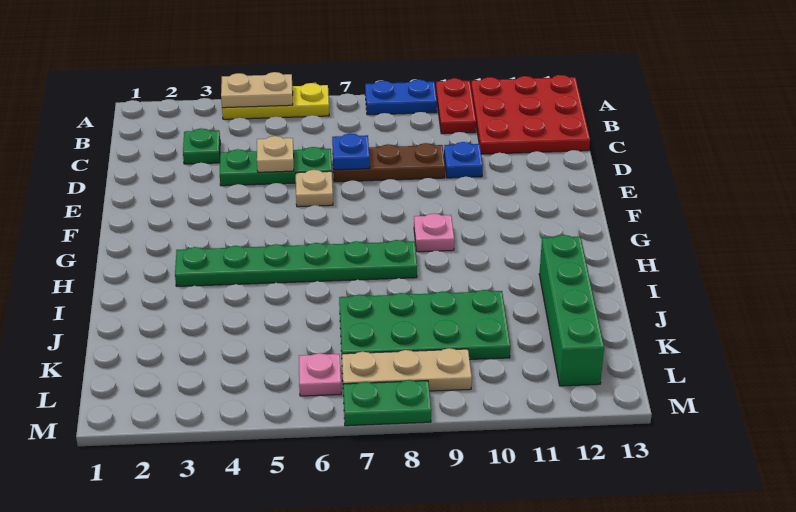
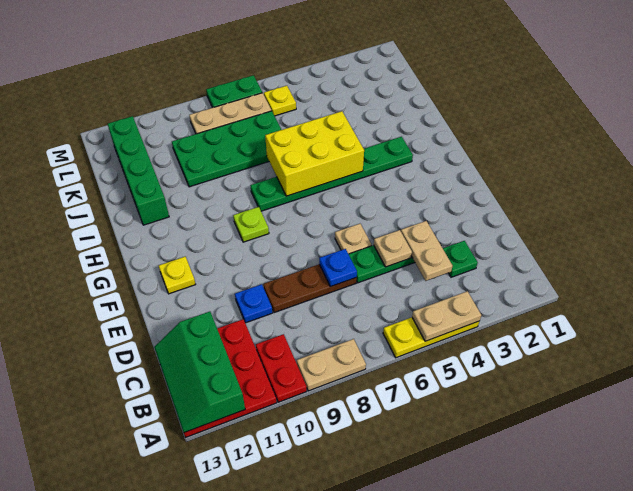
blue plate A8:A9 level 1 -> tan plate A8:A9 level 1
none -> green slope A12:C13 level 2 top 12
none -> tan plate C4:D4 level 2
none -> yellow plate F12 level 1
pink plate G9 level 1 -> lime plate G9 level 1
none -> yellow brick H5:I7 level 2
pink plate L6 level 1 -> yellow plate L6 level 1

